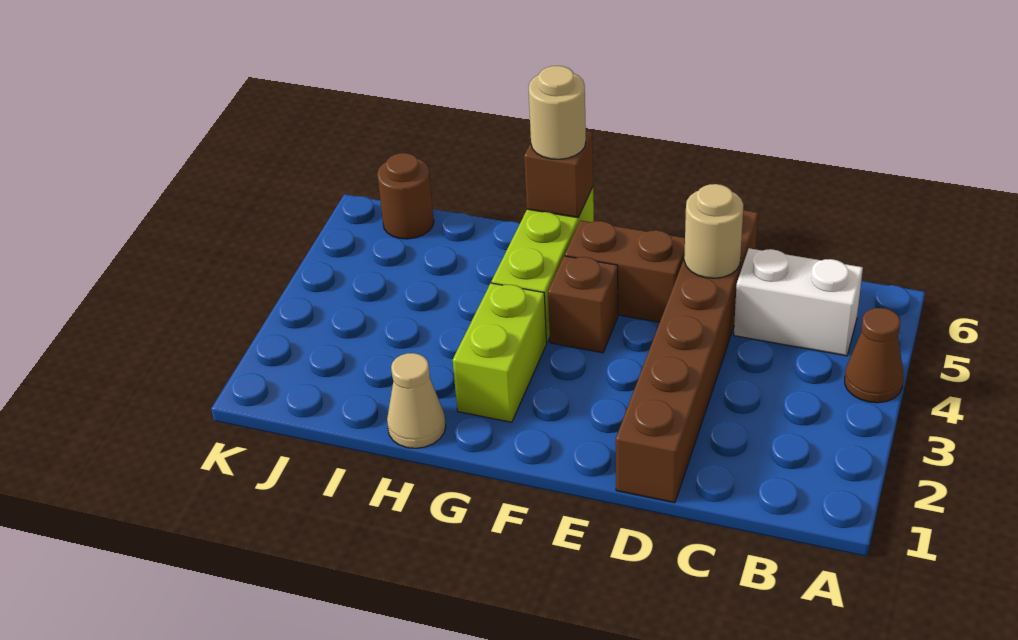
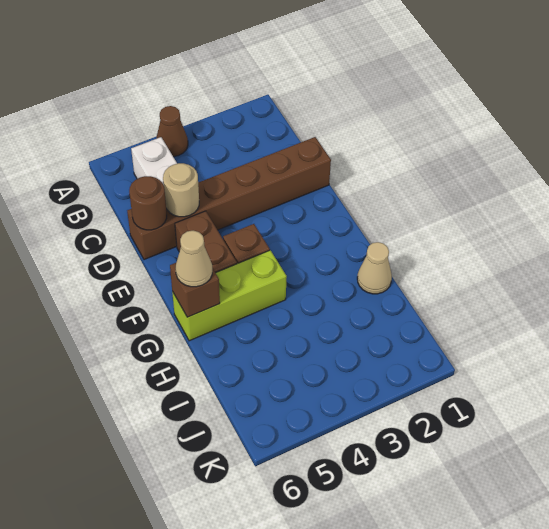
lime brick G2:G3 level 1 -> none
tan round brick G6 level 3 -> tan cone G6 level 3
brown round brick J6 level 1 -> brown round brick D6 level 2

